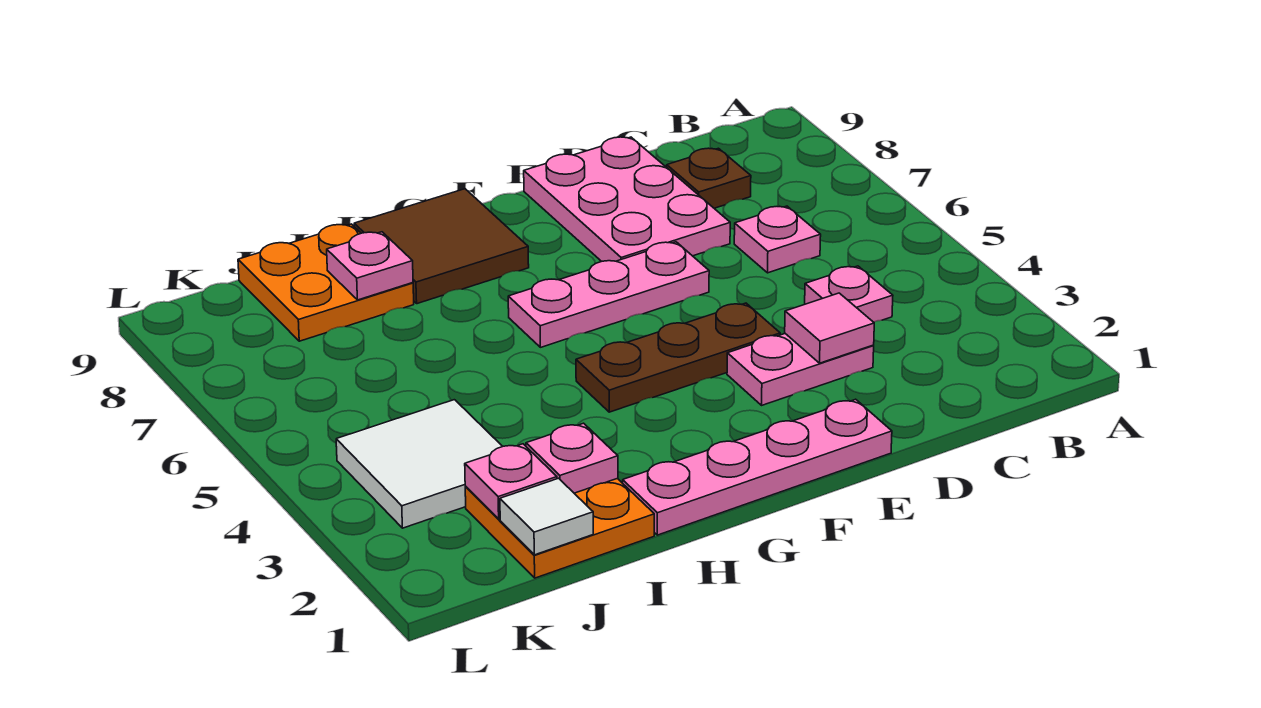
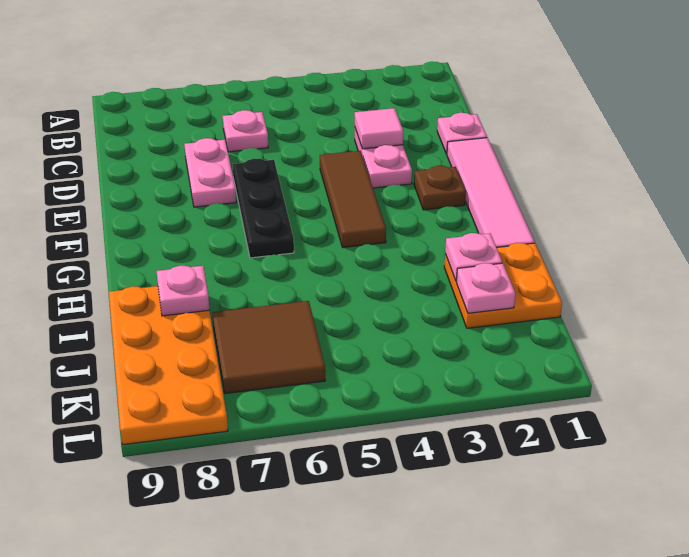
pink plate C4 level 1 -> pink plate D1 level 1
brown plate C8 level 1 -> brown plate F2 level 1
pink plate D7:E9 level 1 -> pink plate D7:E7 level 1
pink plate E1:H1 level 1 -> pink tile E1:H1 level 1
brown plate E4:G4 level 1 -> brown tile E4:G4 level 1
pink plate E6:G6 level 1 -> black plate E6:G6 level 1
brown tile G8:H9 level 1 -> brown tile J6:K7 level 1
orange plate I8:J9 level 1 -> orange plate I8:L9 level 1
white tile J1 level 2 -> none
white tile J3:K4 level 1 -> none

